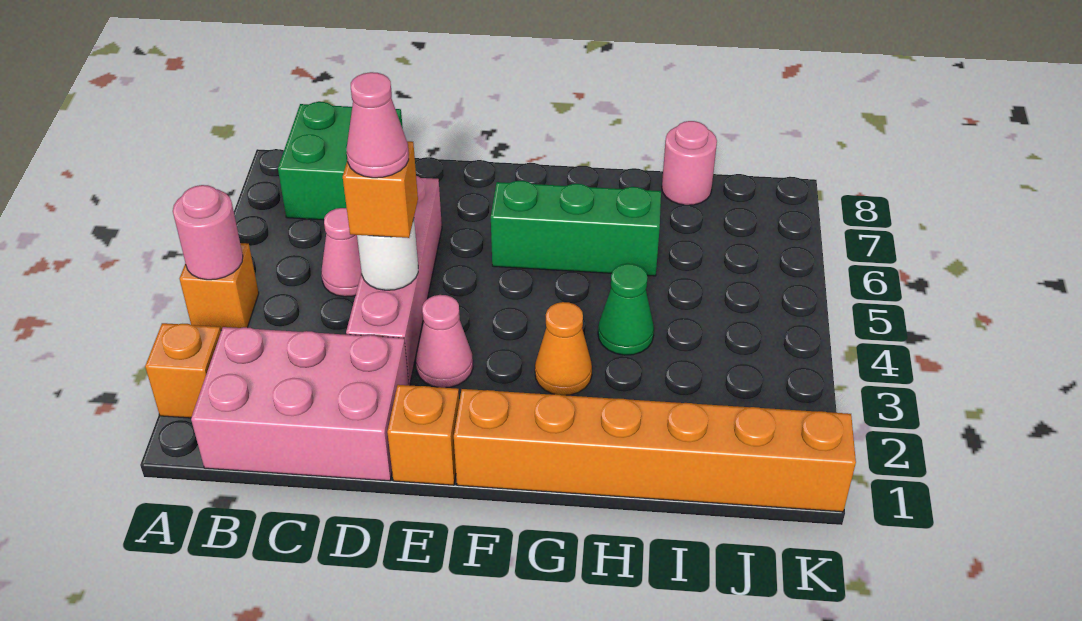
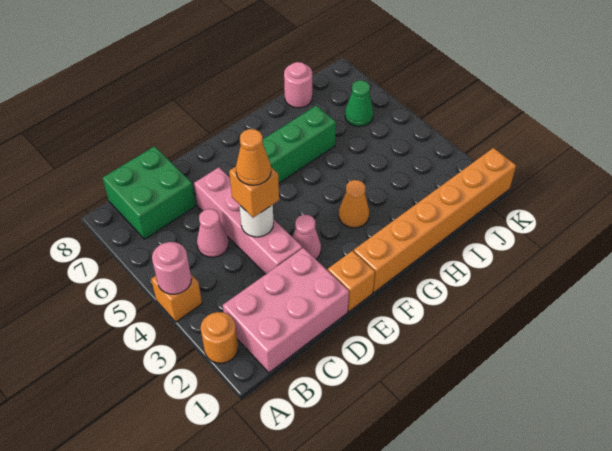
orange brick A2 level 1 -> orange round brick A2 level 1
pink cone D4 level 4 -> orange cone D4 level 4
green cone H4 level 1 -> green cone J6 level 1

